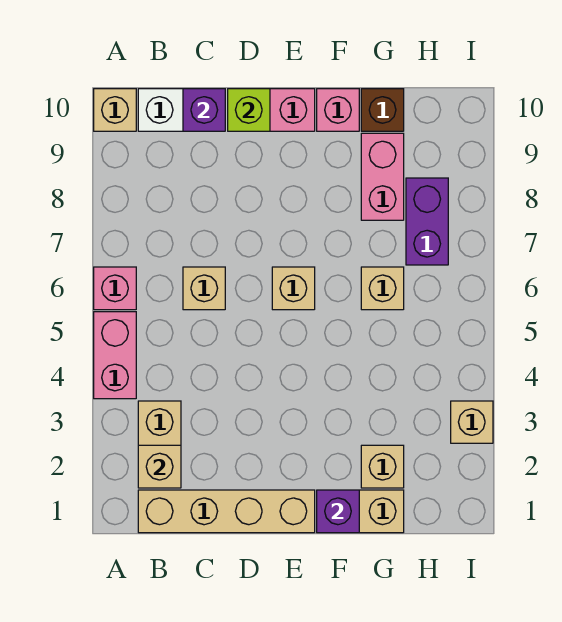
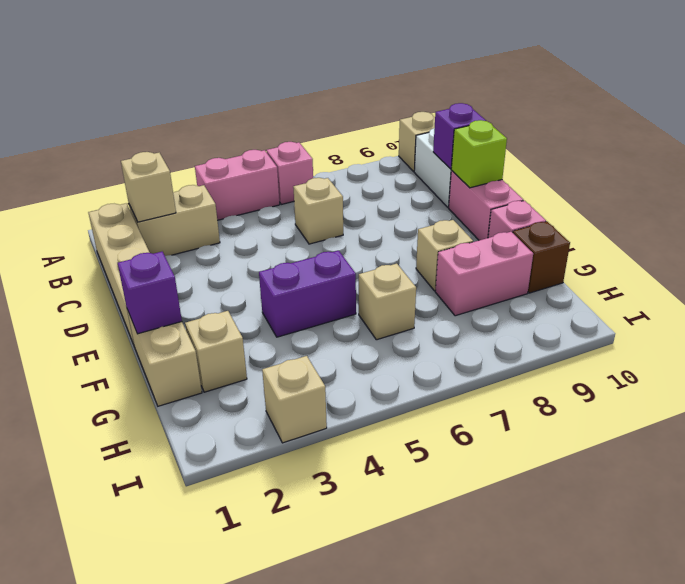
tan brick E6 level 1 -> tan brick F8 level 1
purple brick H7:H8 level 1 -> purple brick F4:F5 level 1

